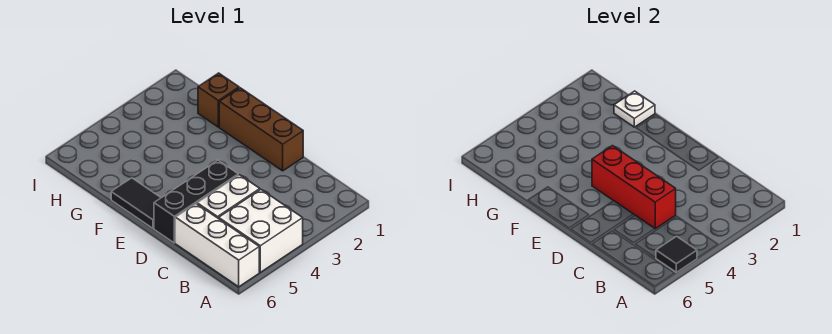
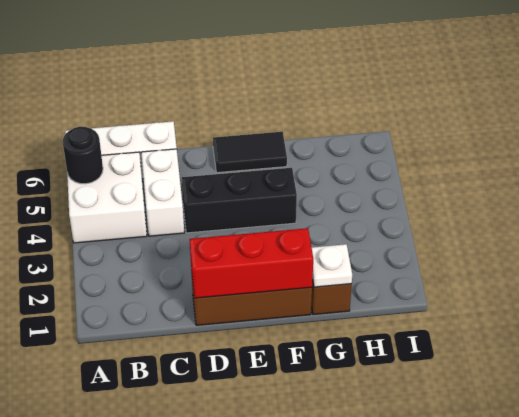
black tile A5 level 2 -> black round brick A5 level 2
red brick C4:E4 level 2 -> red brick D1:F1 level 2
black brick D4:D6 level 1 -> black brick D4:F4 level 1

